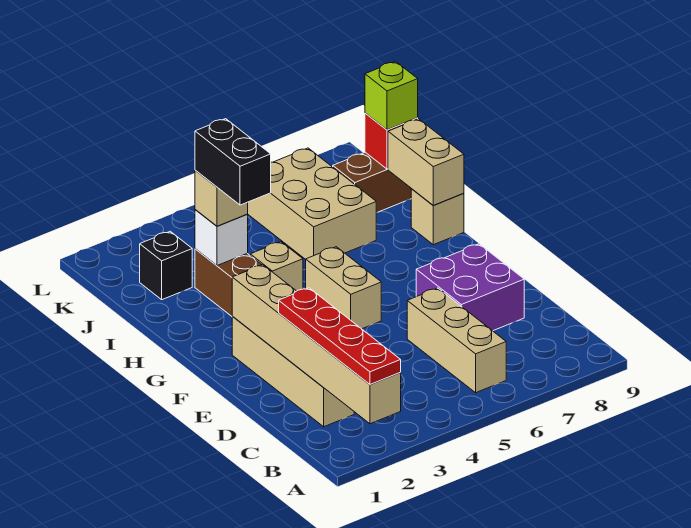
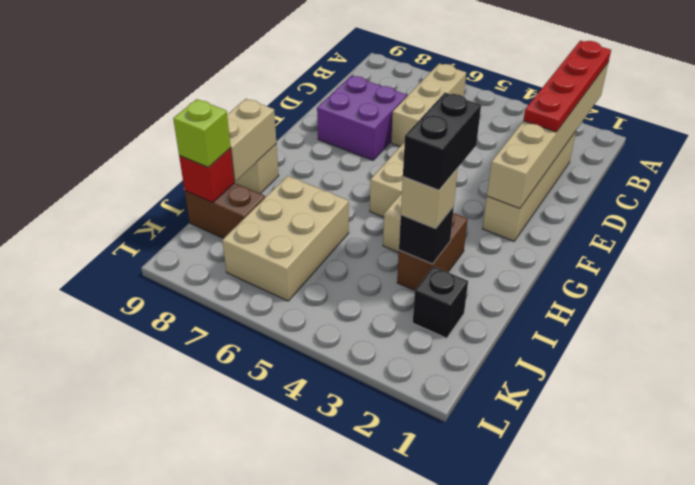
white brick I3 level 2 -> black brick I3 level 2

